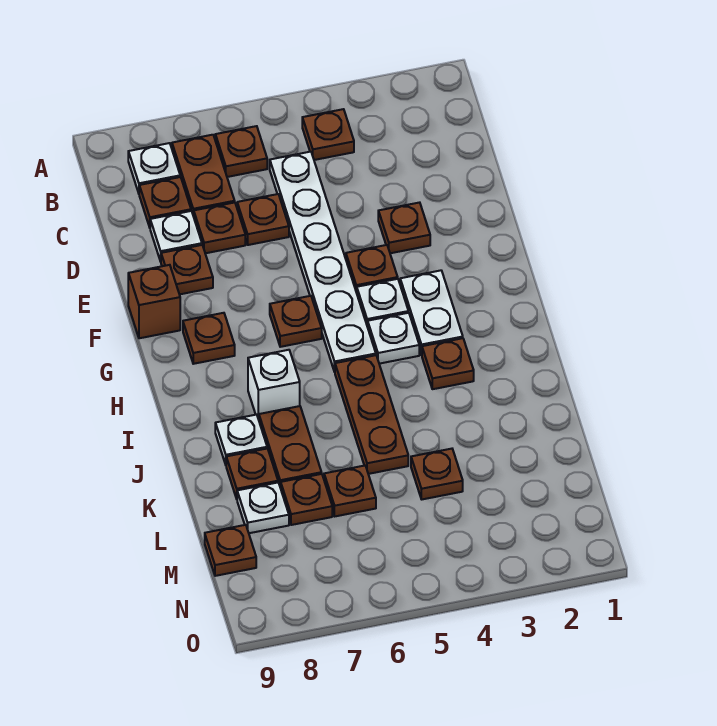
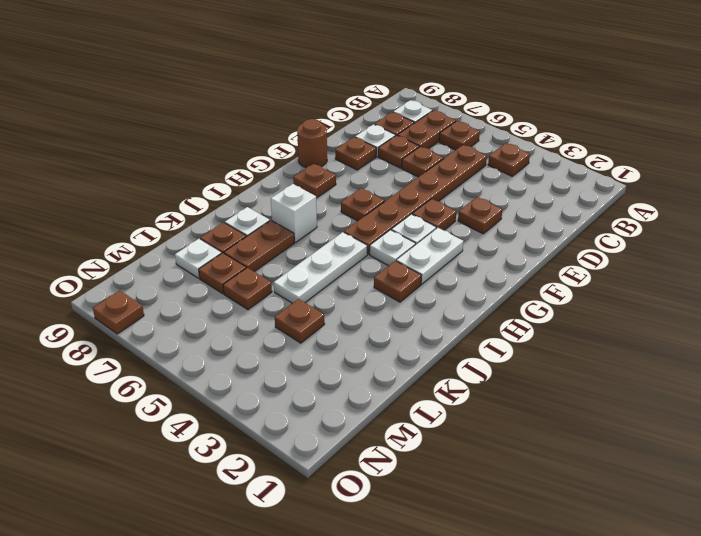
white plate C5:H5 level 1 -> brown plate C5:H5 level 1
brown brick F9 level 1 -> brown round brick F9 level 1
brown plate I5:K5 level 1 -> white plate I5:K5 level 1
brown plate M9 level 1 -> brown plate O8 level 1

